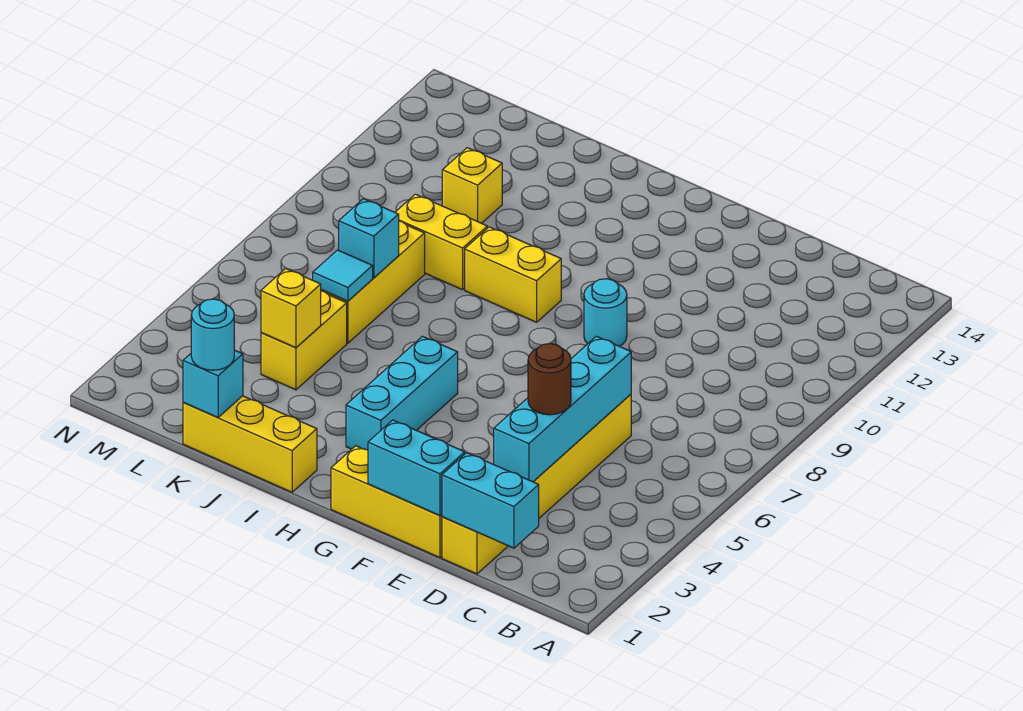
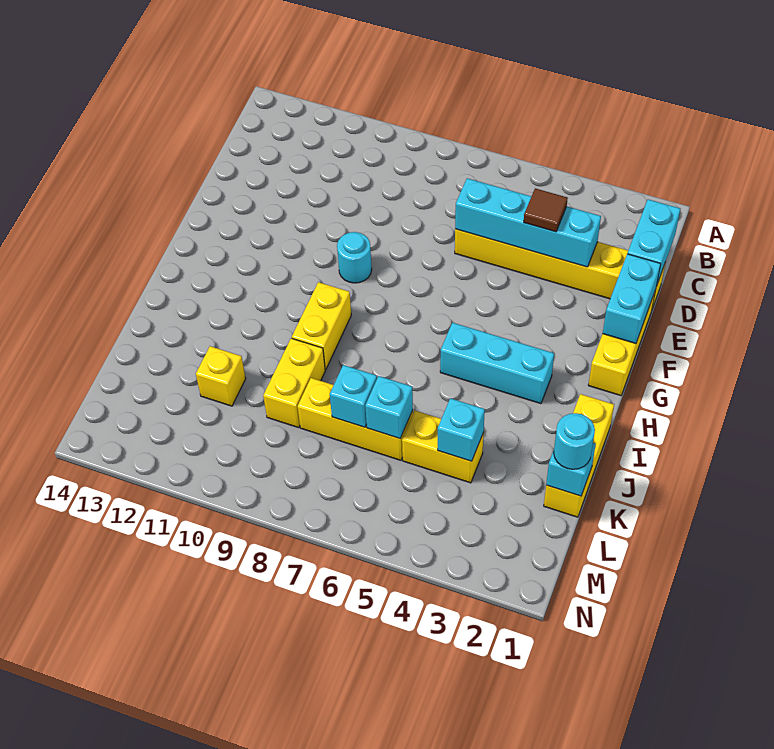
brown round brick D4 level 3 -> brown tile D4 level 3
yellow brick K4 level 2 -> cyan brick K4 level 2
cyan tile K6 level 2 -> cyan brick K6 level 2

